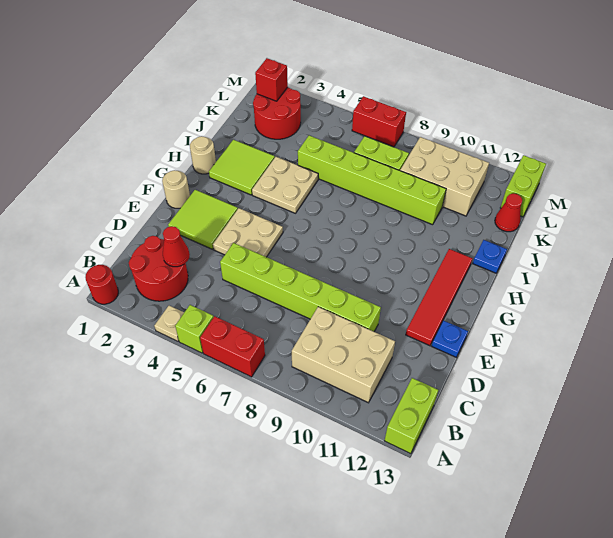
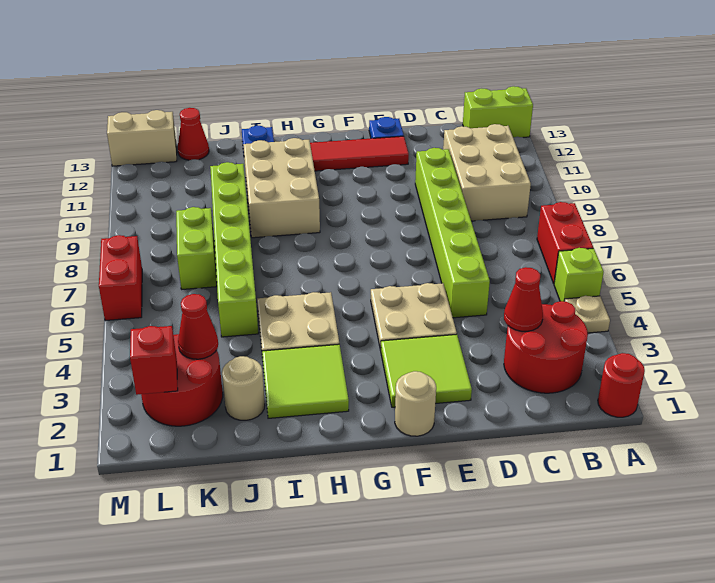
tan round brick H1 level 1 -> tan round brick J2 level 1
none -> red cone K3 level 2
tan brick K9:L11 level 1 -> tan brick H9:I11 level 1
lime brick L13:M13 level 1 -> tan brick L13:M13 level 1

